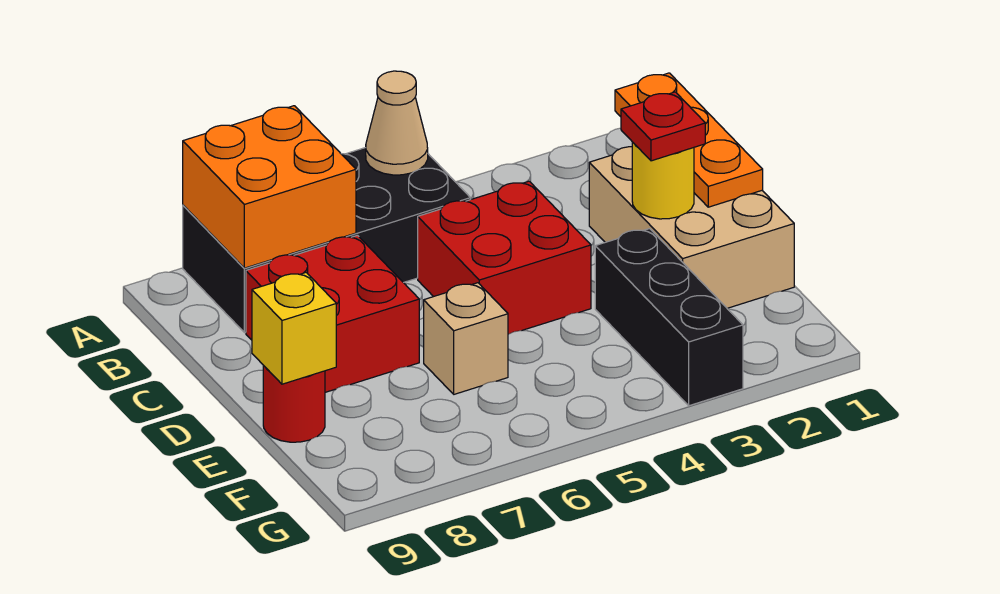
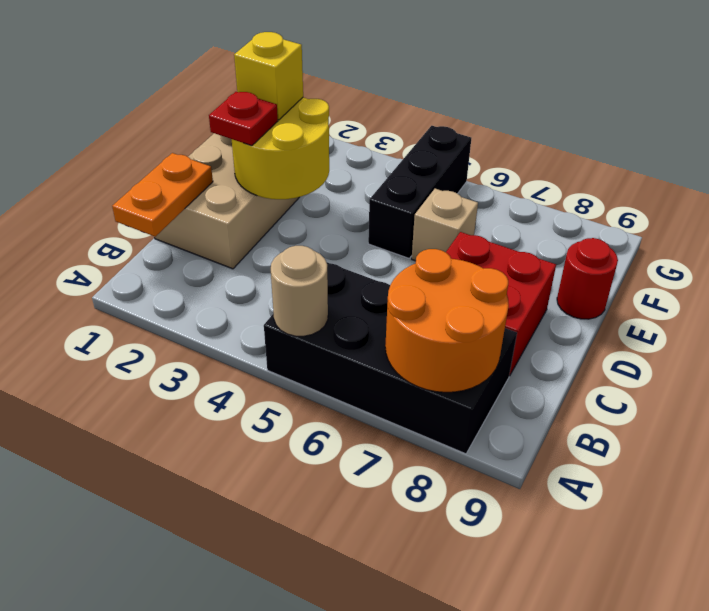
tan cone A5 level 2 -> tan round brick A5 level 2
orange brick A7:B8 level 2 -> orange round brick A7:B8 level 2
orange plate B1:D1 level 2 -> orange plate B1:C1 level 2
red brick C4:D5 level 1 -> none
yellow round brick D2 level 2 -> yellow round brick D2:E3 level 2
black brick E3:G3 level 1 -> black brick E5:G5 level 1
yellow brick E9 level 2 -> yellow brick E2 level 3

